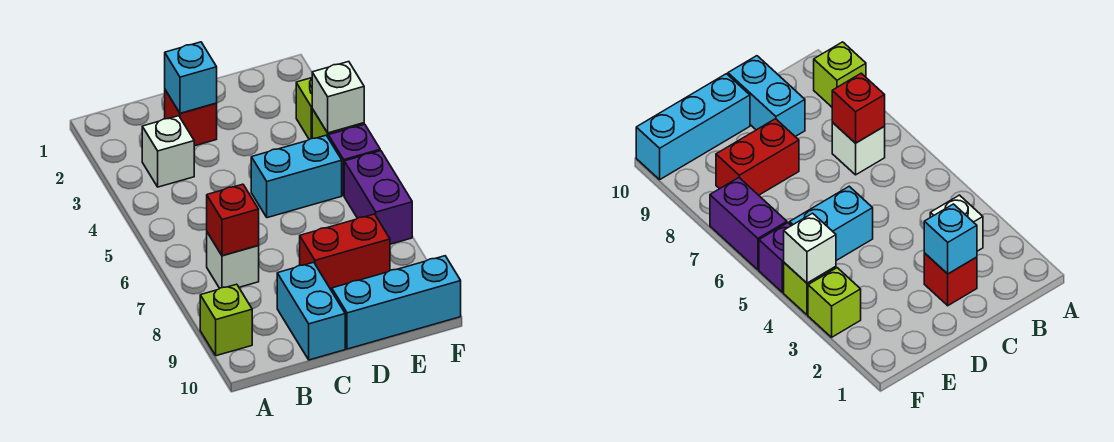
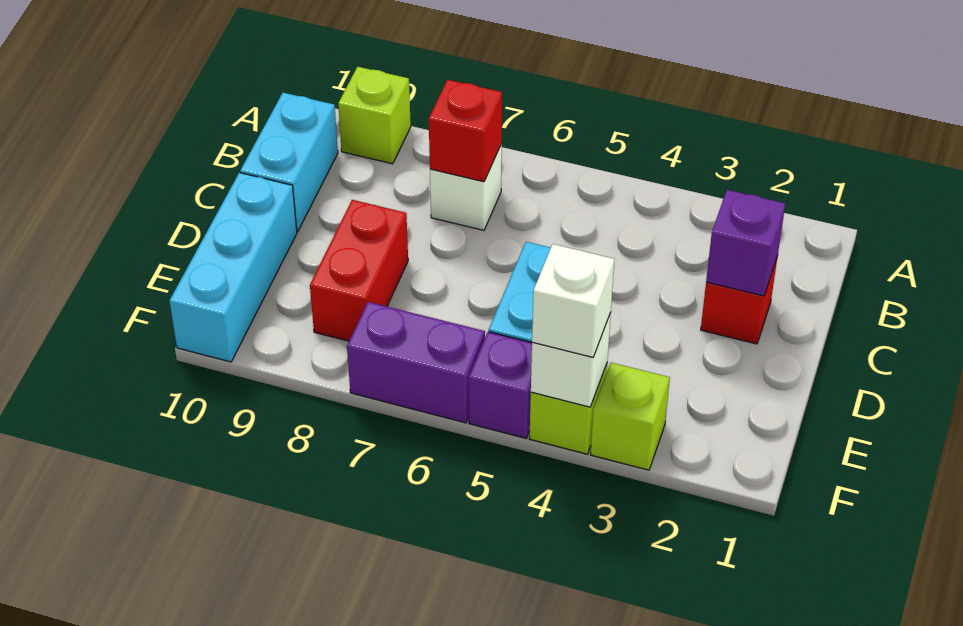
white brick B3 level 1 -> white brick F4 level 3
cyan brick C2 level 2 -> purple brick C2 level 2
cyan brick C9:C10 level 1 -> cyan brick B10:C10 level 1

